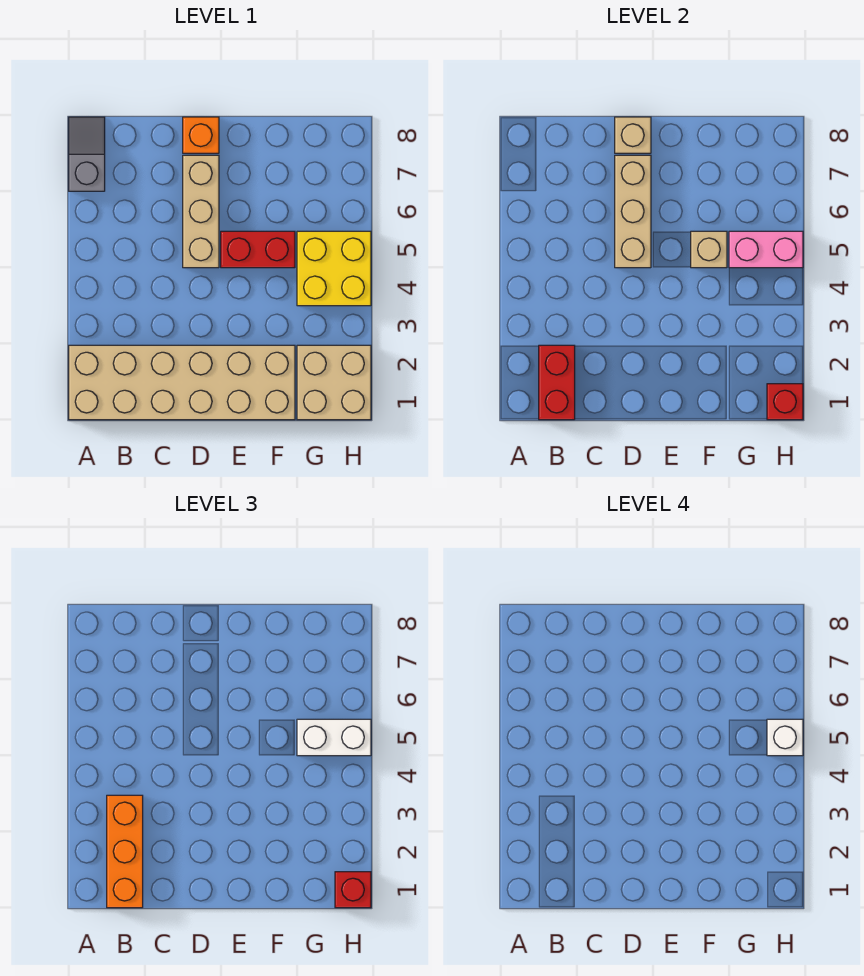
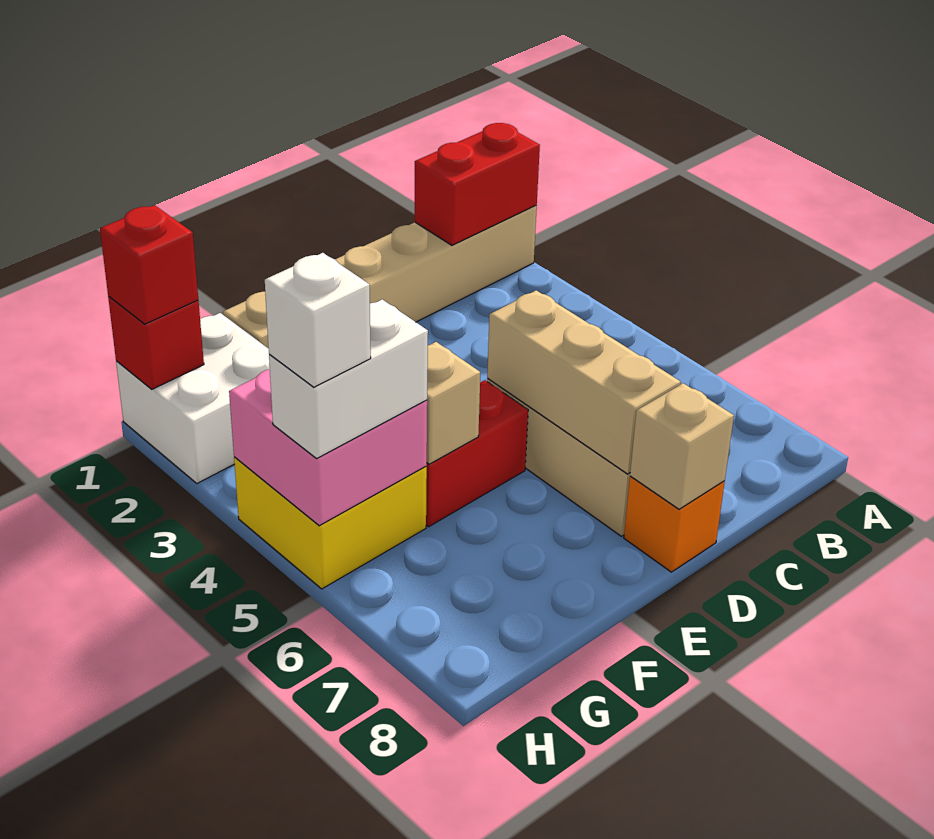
tan brick A1:F2 level 1 -> tan brick A1:F1 level 1
grey slope A7:A8 level 1 top 7 -> none
red brick B1:B2 level 2 -> red brick A1:B1 level 2
orange brick B1:B3 level 3 -> none
tan brick G1:H2 level 1 -> white brick G1:H2 level 1
pink brick G5:H5 level 2 -> pink brick G4:H5 level 2

